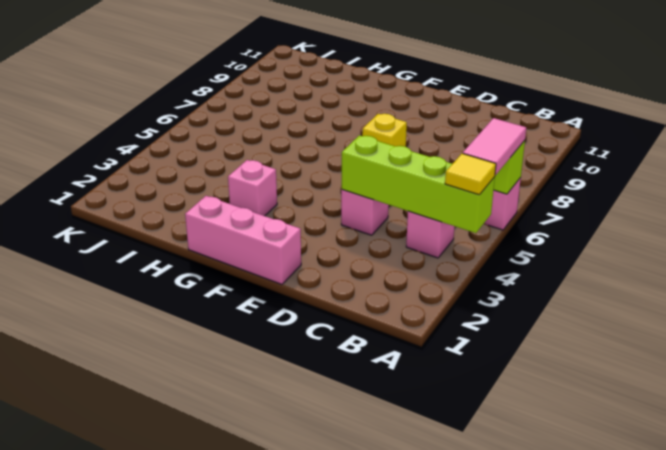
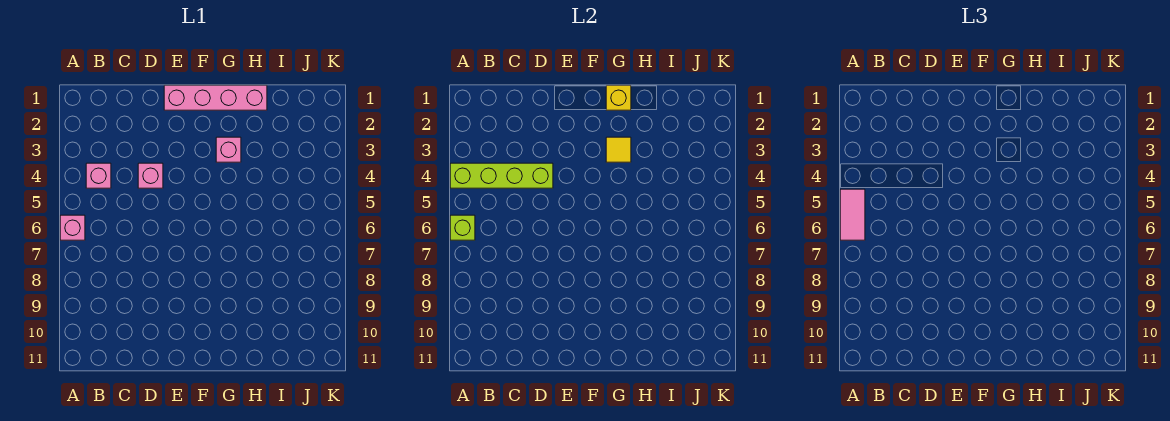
yellow tile A4 level 3 -> yellow tile G3 level 2
pink brick E1:G1 level 1 -> pink brick E1:H1 level 1
yellow brick E7 level 1 -> yellow brick G1 level 2

